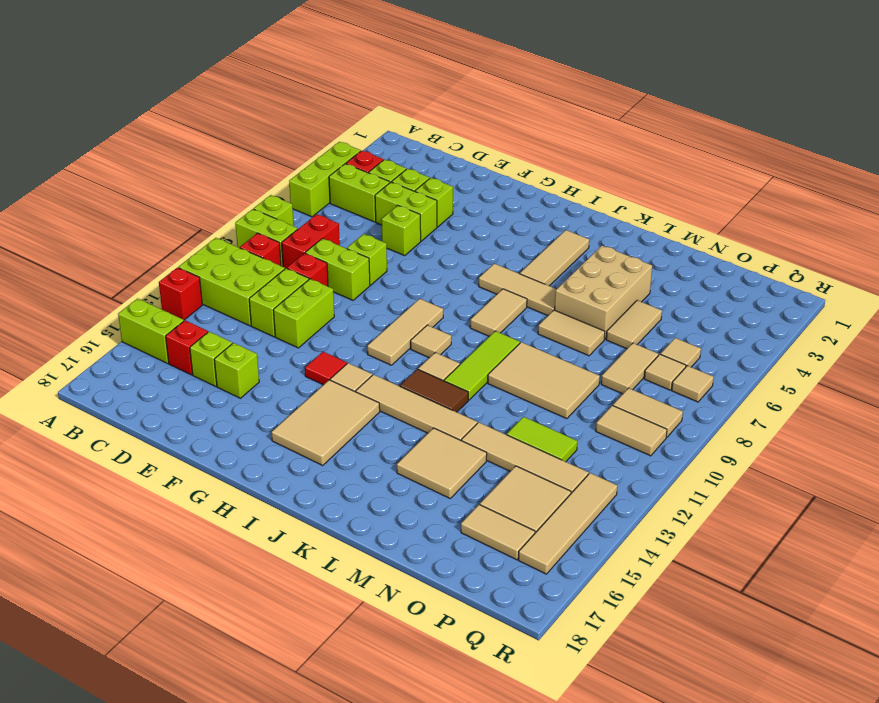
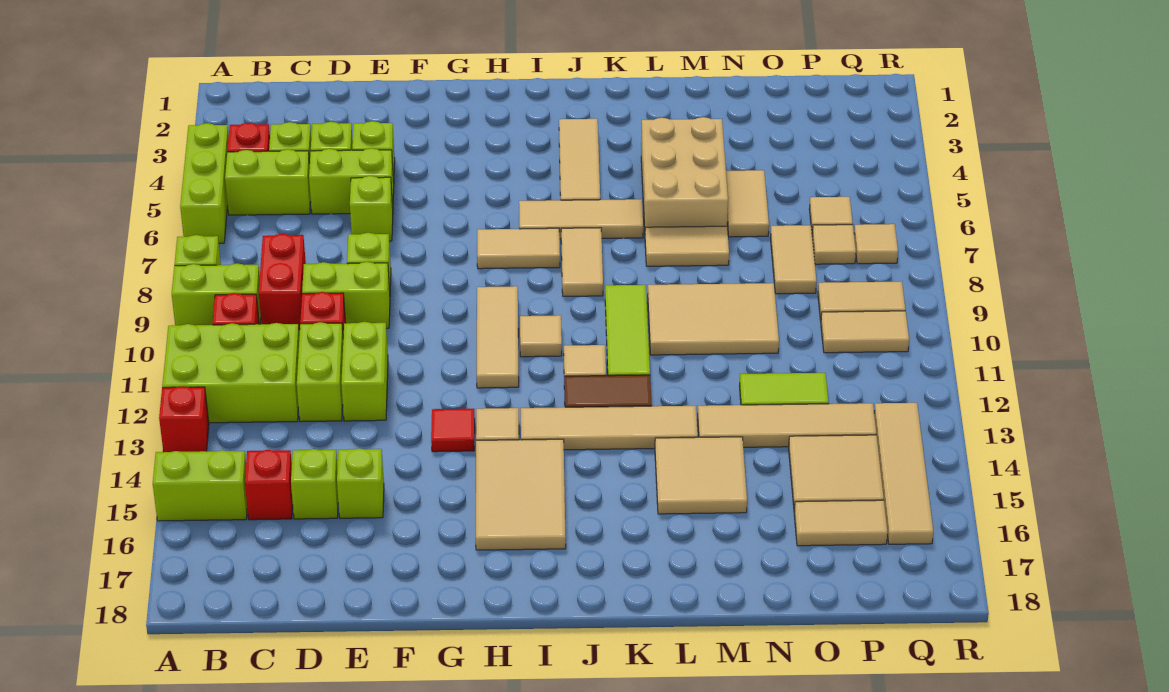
none -> tan tile H7:I7 level 1

